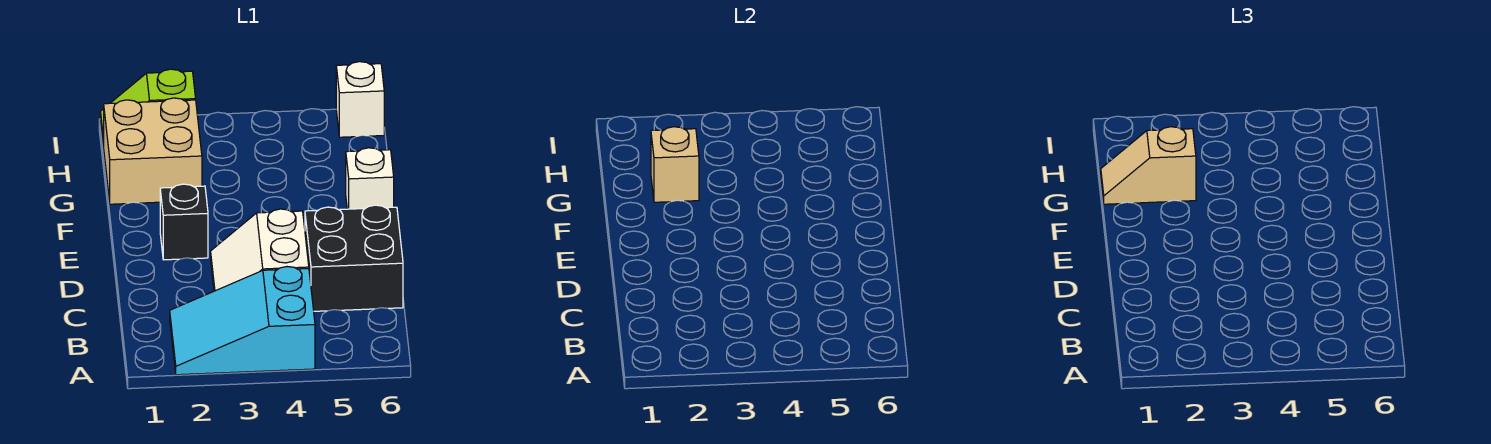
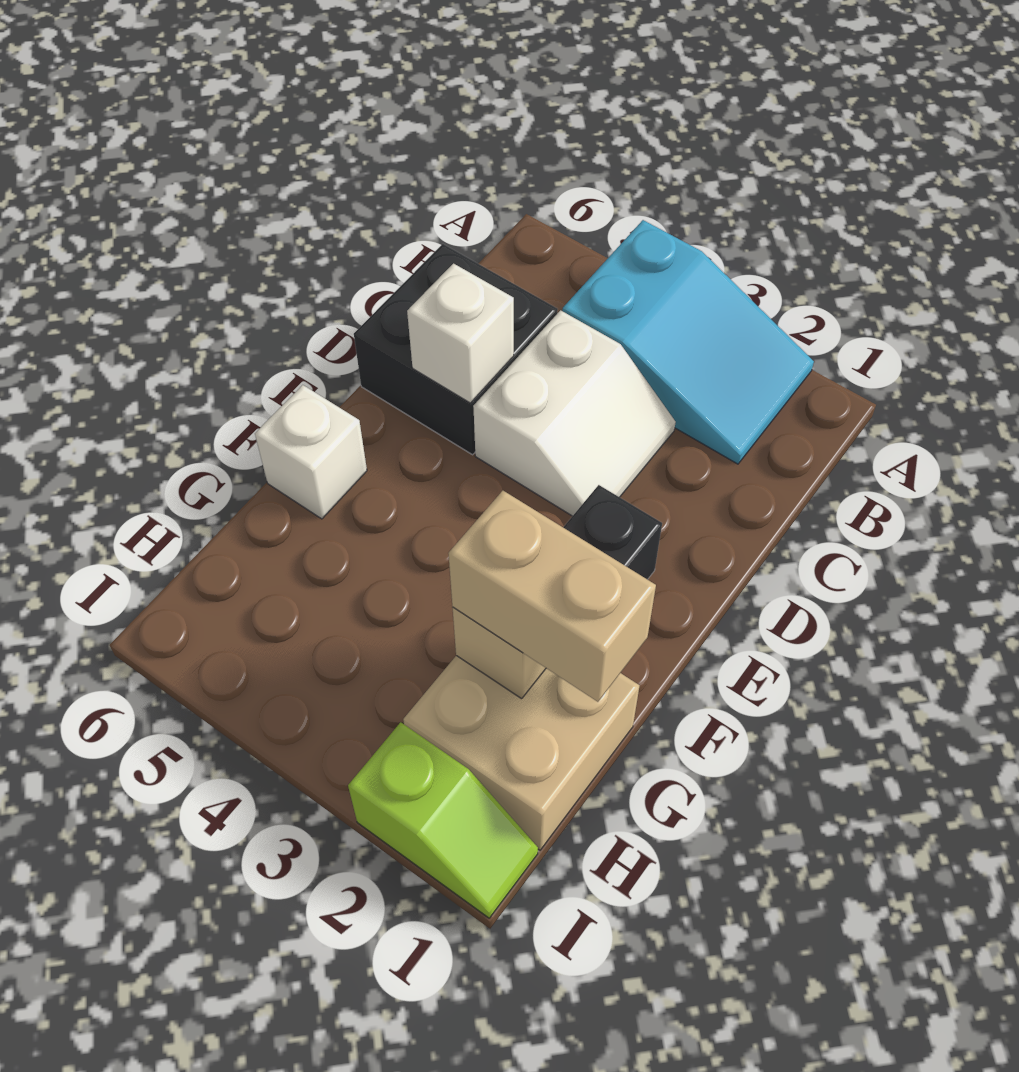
tan slope G1:G2 level 3 top 2 -> tan brick G1:G2 level 3
white brick I6 level 1 -> white brick D5 level 2

